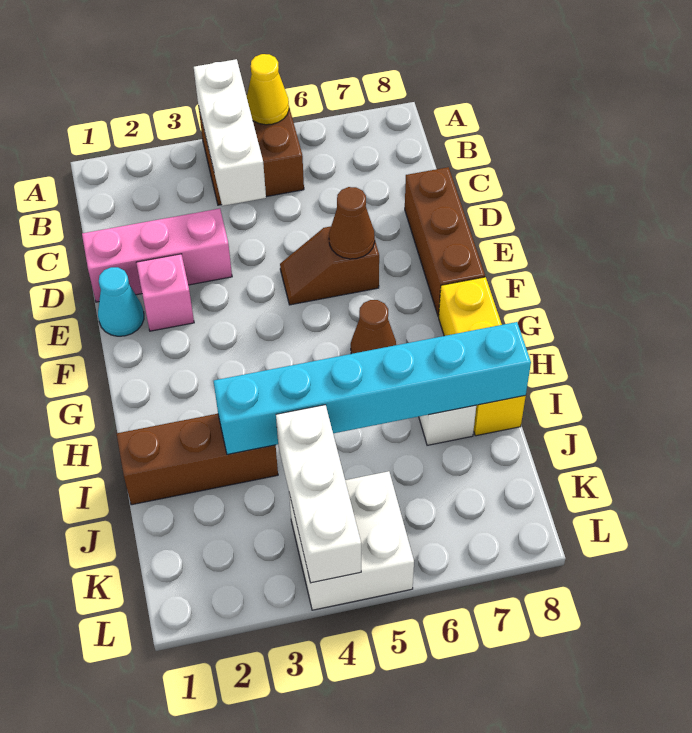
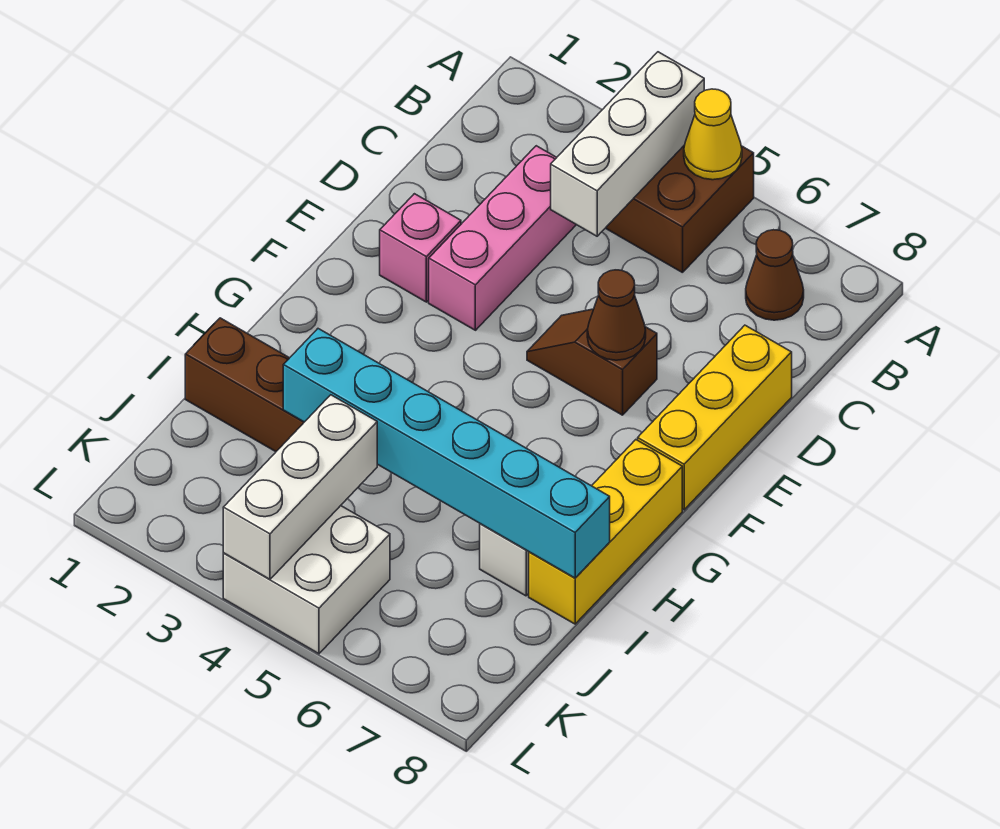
pink brick D1:D3 level 1 -> pink brick C3:E3 level 1
brown brick D8:F8 level 1 -> yellow brick D8:F8 level 1
cyan cone E1 level 1 -> none
brown cone G6 level 1 -> brown cone B7 level 1

